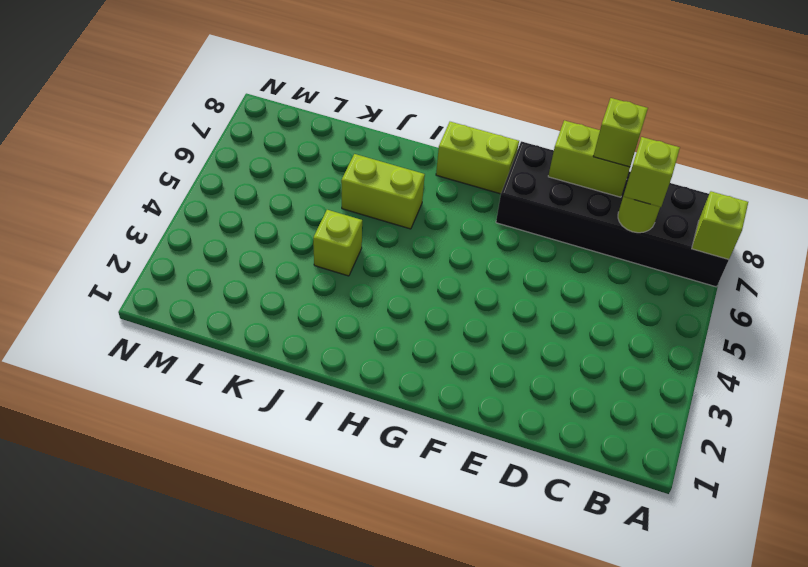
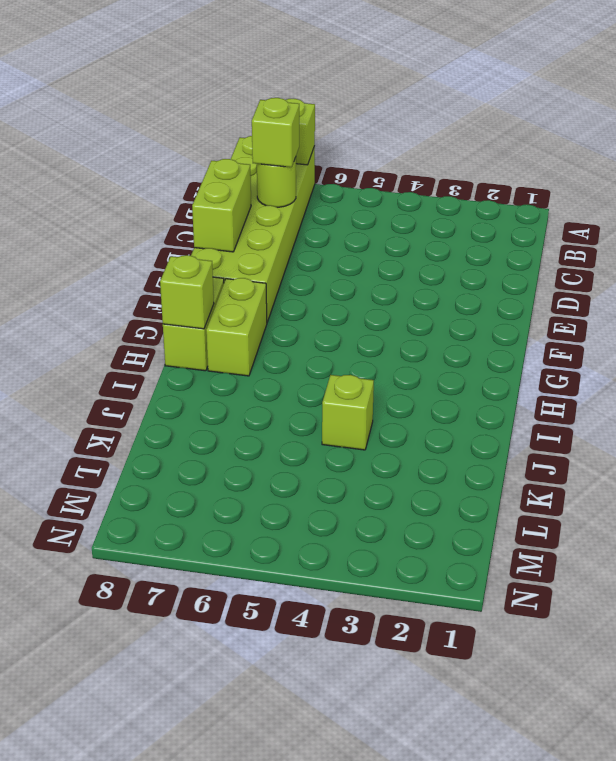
black brick A7:F8 level 1 -> lime brick A7:F8 level 1
lime brick D8 level 3 -> lime brick H8 level 2
lime brick I6:J6 level 1 -> lime brick G7:H7 level 1

